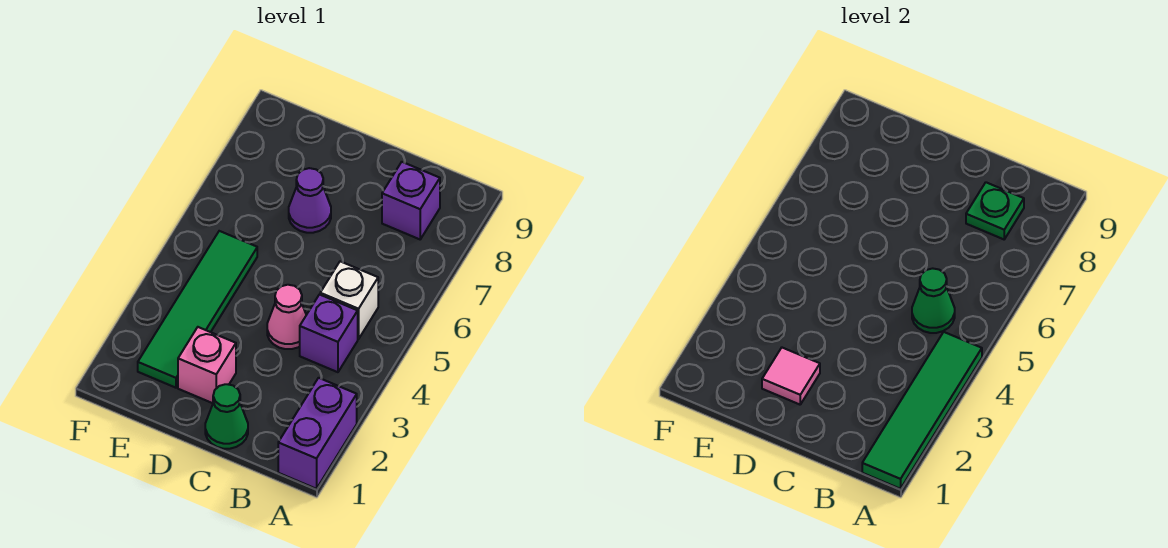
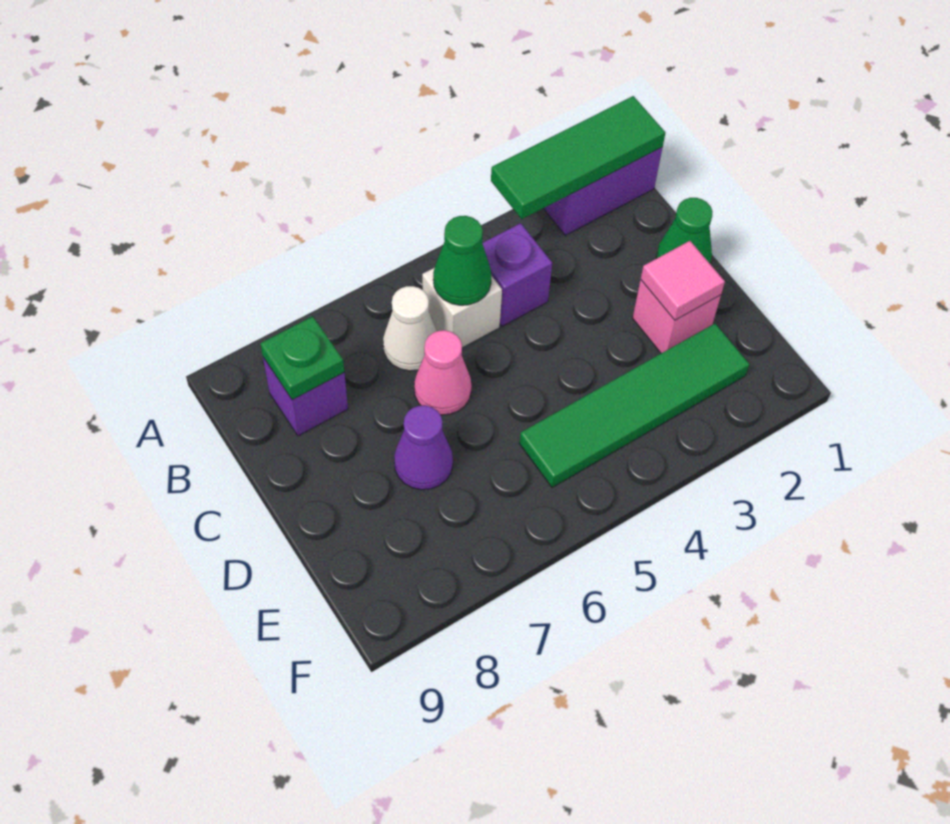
green tile A1:A4 level 2 -> green tile A1:A3 level 2
none -> white cone B6 level 1
pink cone C4 level 1 -> pink cone C6 level 1

